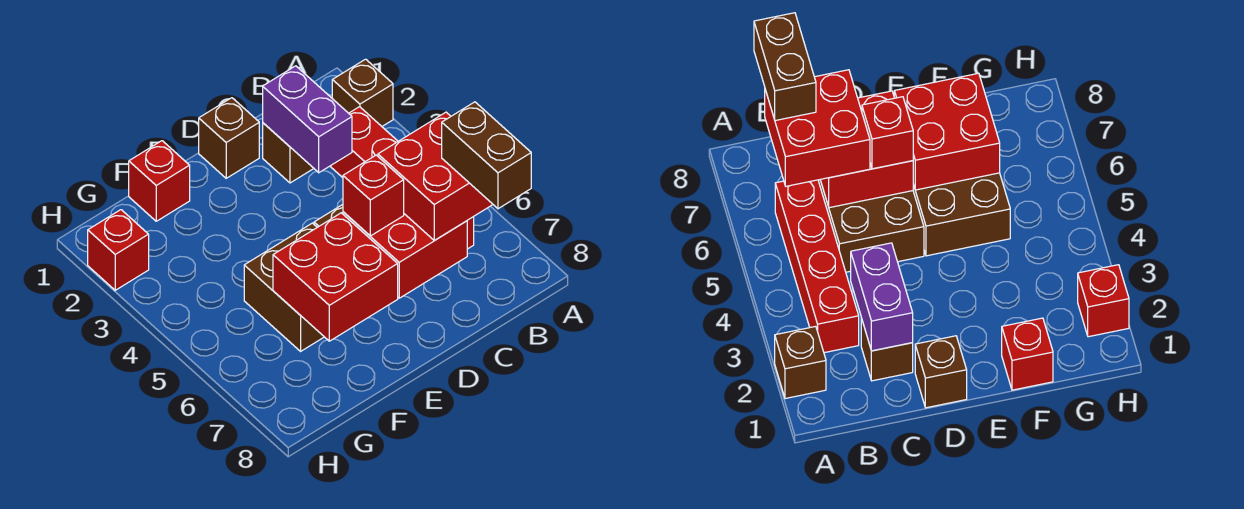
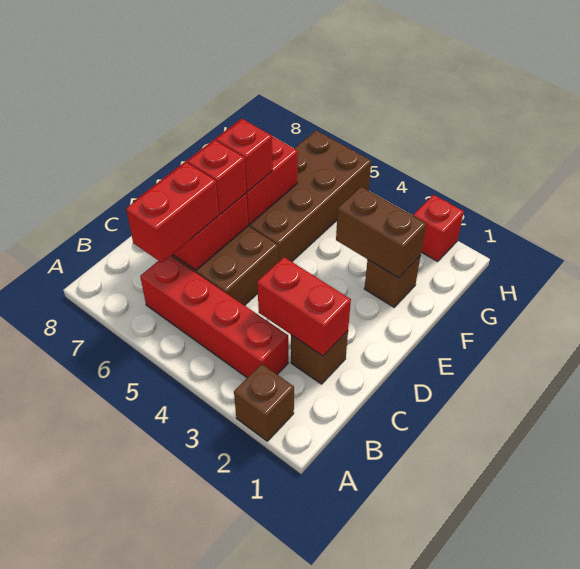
red brick B6:C7 level 3 -> red brick B6:C6 level 3
brown brick B7:B8 level 4 -> brown brick F2:F3 level 2
purple brick C2:C3 level 2 -> red brick C2:C3 level 2
brown brick D1 level 1 -> brown brick F2 level 1
brown brick E5:F6 level 1 -> brown brick E5:H6 level 1
red brick F1 level 1 -> red brick E6 level 3

